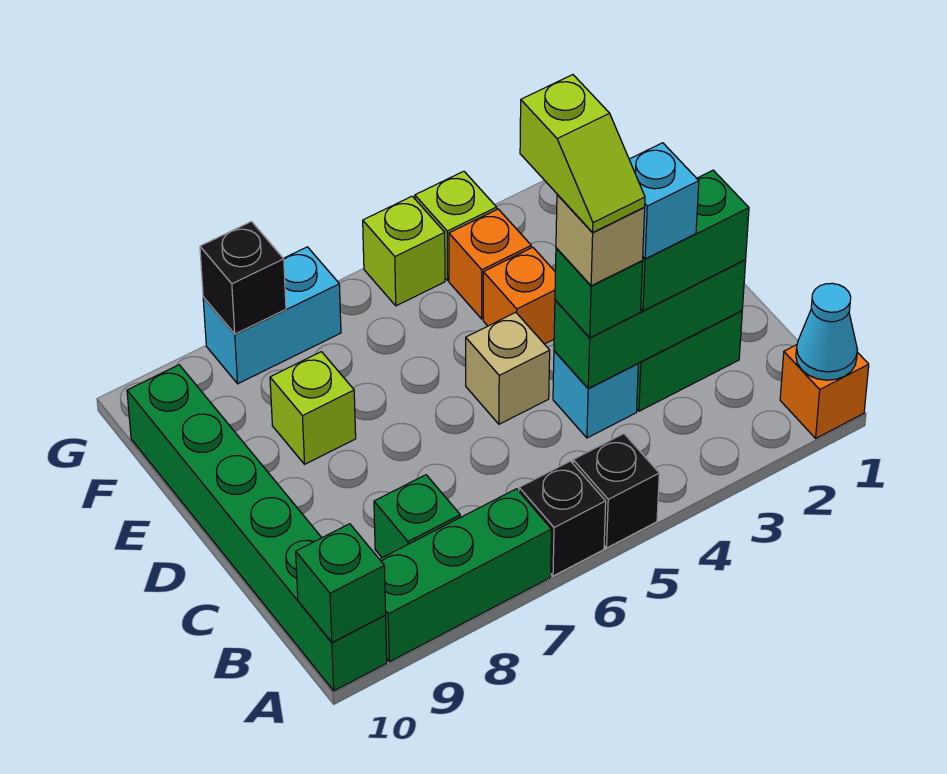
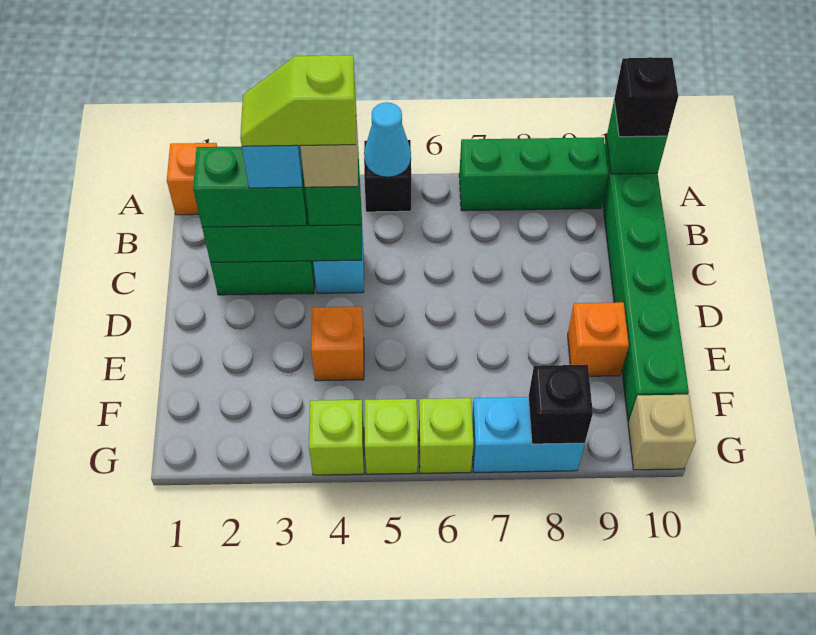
cyan cone A1 level 2 -> cyan cone A5 level 2
black brick A6 level 1 -> black brick A10 level 3
green brick B8 level 1 -> none
lime slope C4:D4 level 5 top D -> lime slope C3:C4 level 5 top 4
tan brick D5 level 1 -> tan brick G10 level 1
lime brick E8 level 1 -> lime brick G6 level 1
orange brick F4 level 1 -> orange brick E9 level 1

